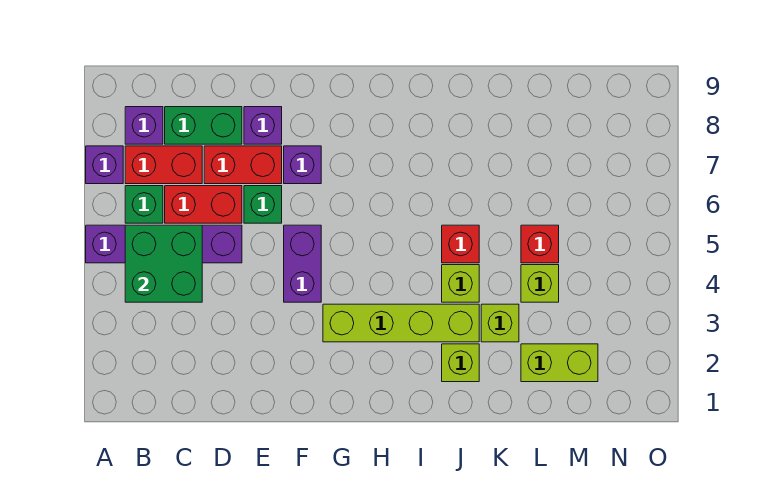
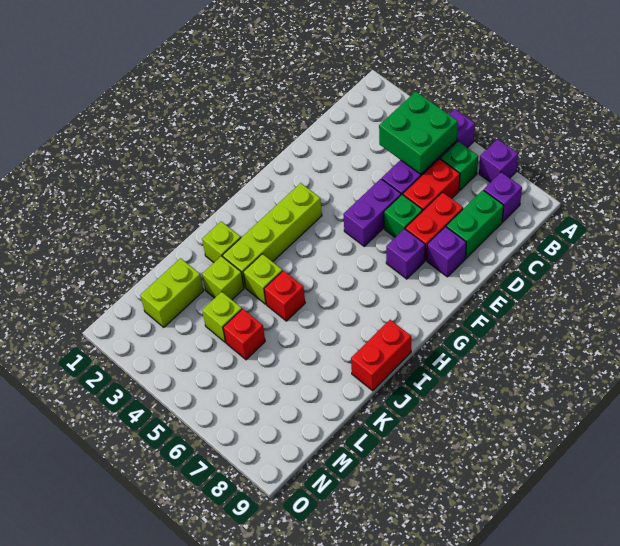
red brick B7:C7 level 1 -> red brick I9:J9 level 1
purple brick F4:F5 level 1 -> purple brick E5:F5 level 1

